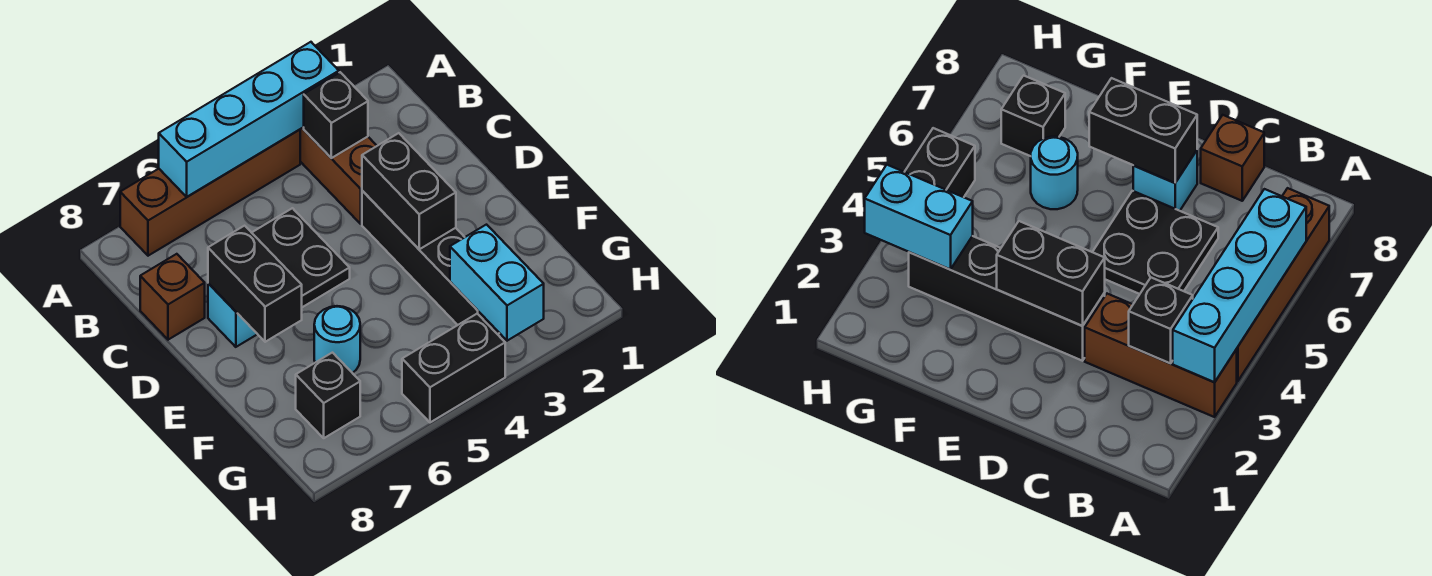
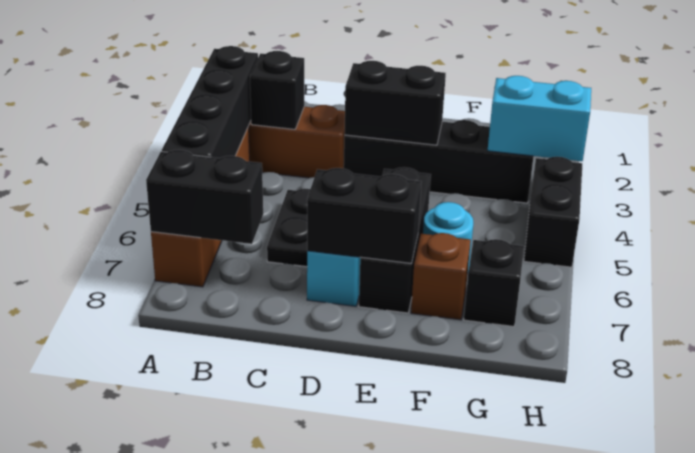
cyan brick A3:A6 level 2 -> black brick A3:A6 level 2
none -> black brick A7:B7 level 2
brown brick C8 level 1 -> brown brick F7 level 1
none -> black brick E5:E7 level 1

